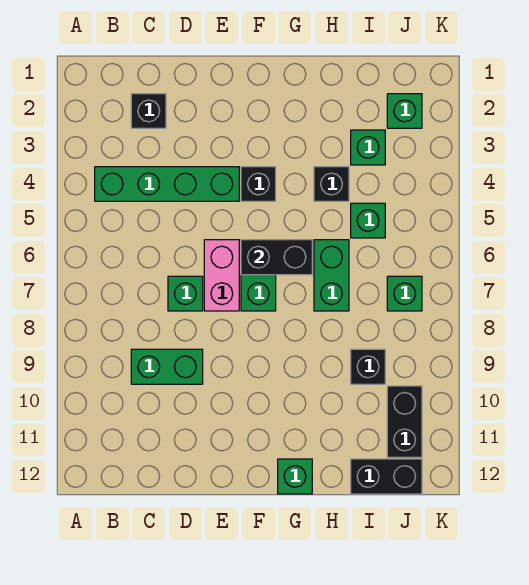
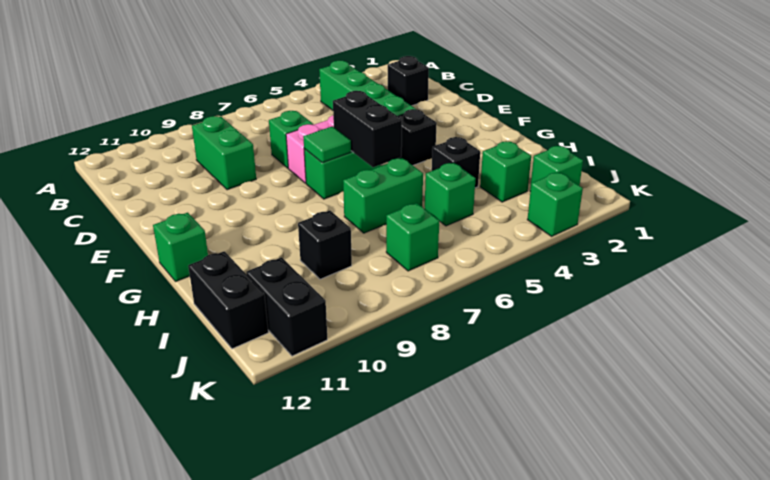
none -> green tile F7 level 2
black brick J10:J11 level 1 -> black brick J11:K11 level 1
none -> green brick K3 level 1

